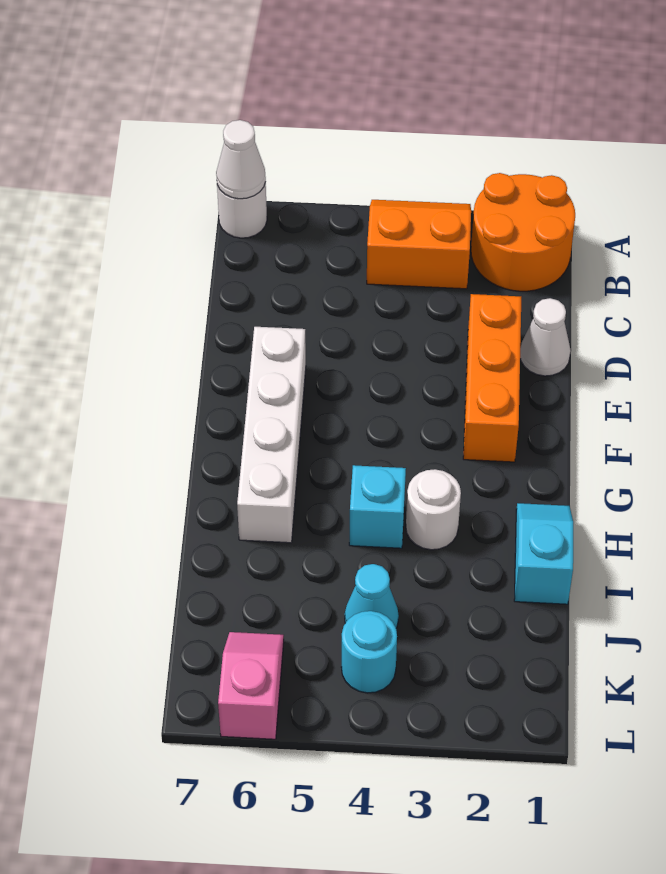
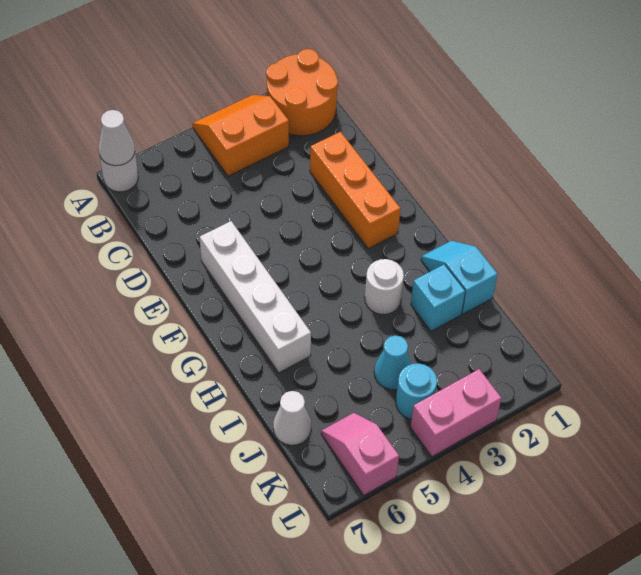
white cone D1 level 1 -> white cone J7 level 1
cyan brick H4 level 1 -> cyan brick I2 level 1
none -> pink brick L3:L4 level 1

